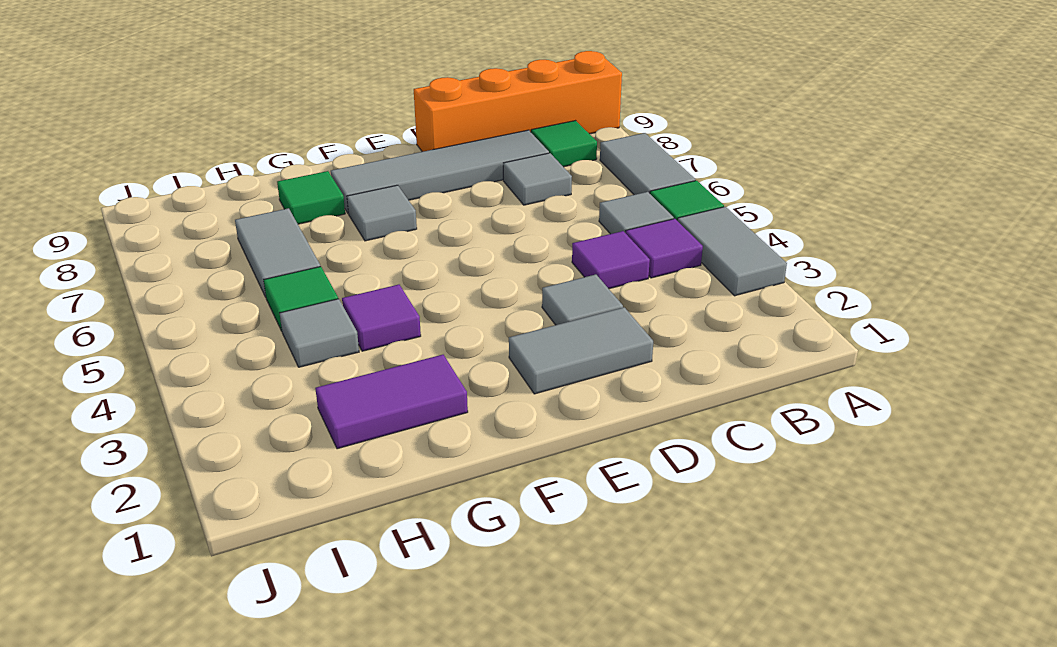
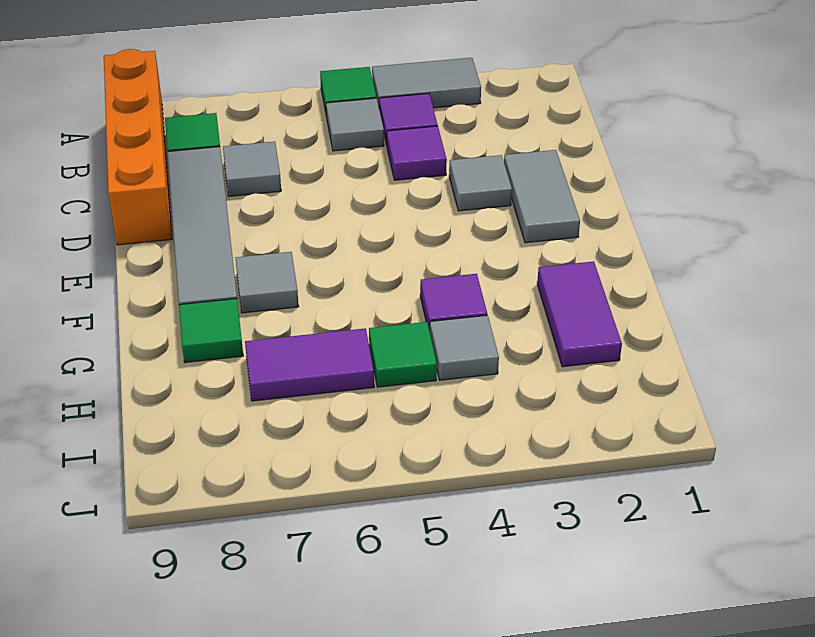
grey tile A6:A7 level 1 -> none
grey tile H6:H7 level 1 -> purple tile H6:H7 level 1

